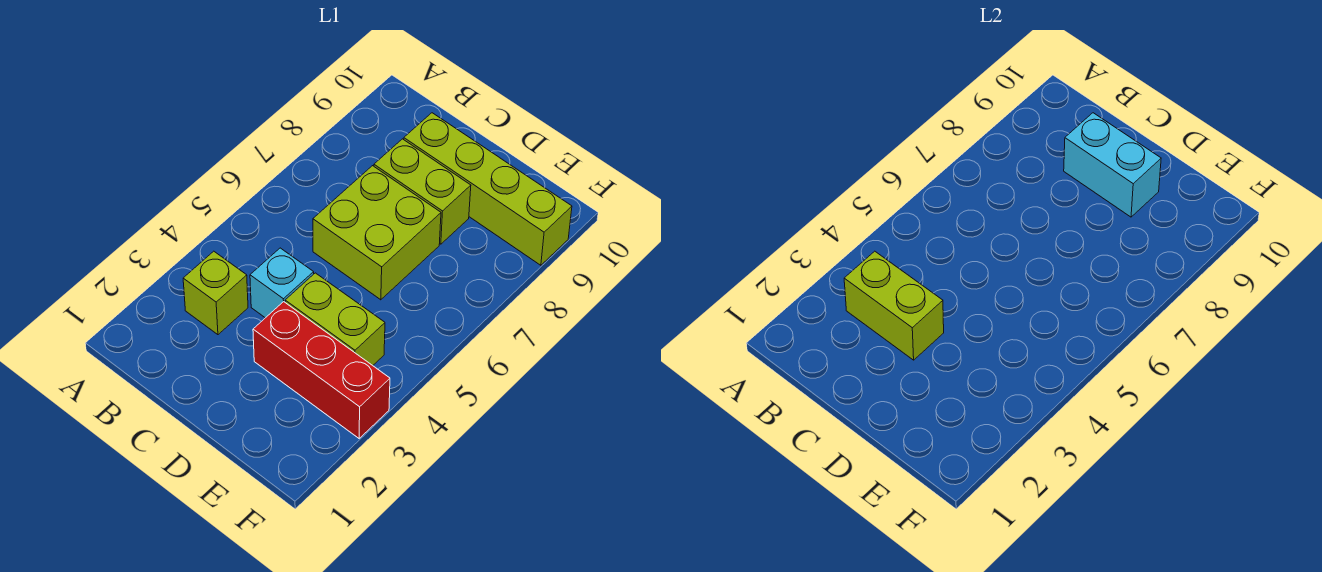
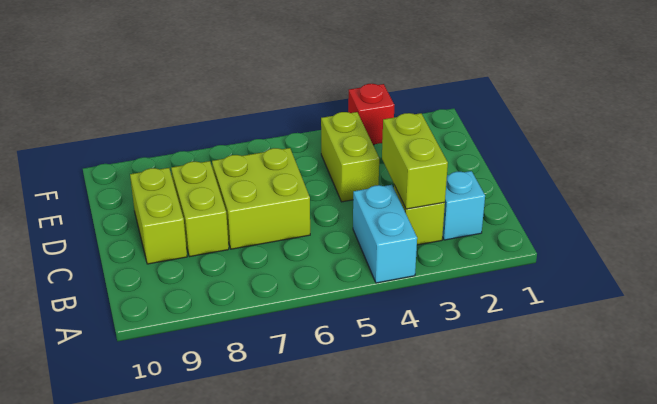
cyan brick C4 level 1 -> cyan brick B2 level 1
lime brick C9:F9 level 1 -> lime brick C9:D9 level 1
cyan brick C9:D9 level 2 -> cyan brick A4:B4 level 1
red brick D3:F3 level 1 -> red brick F3 level 1

